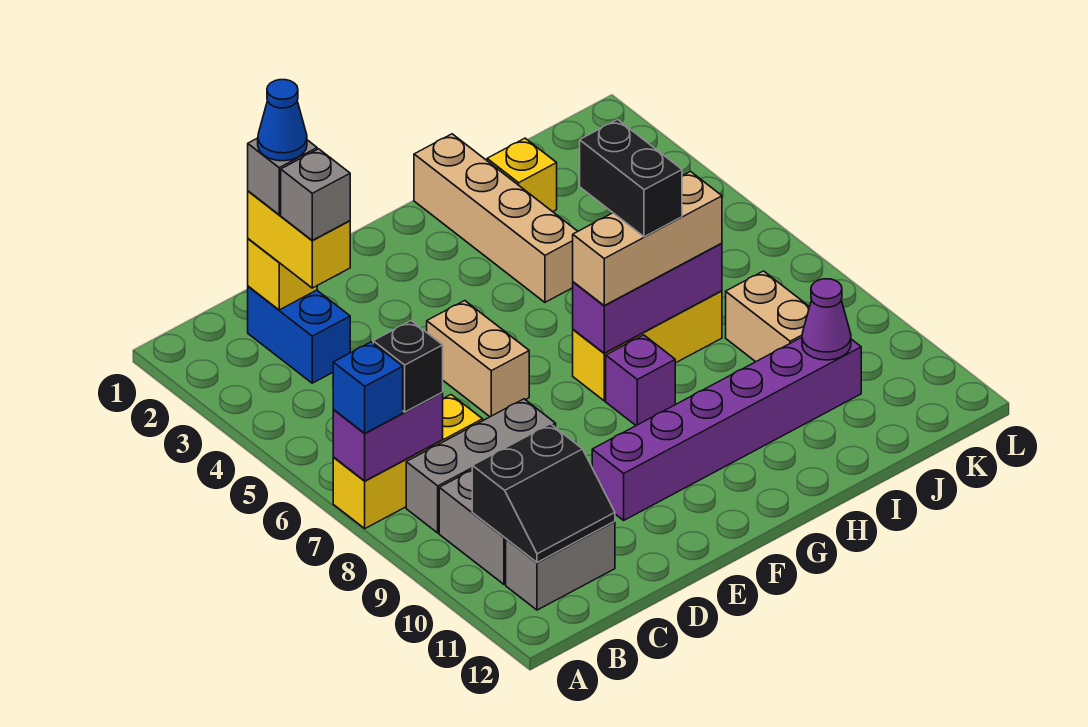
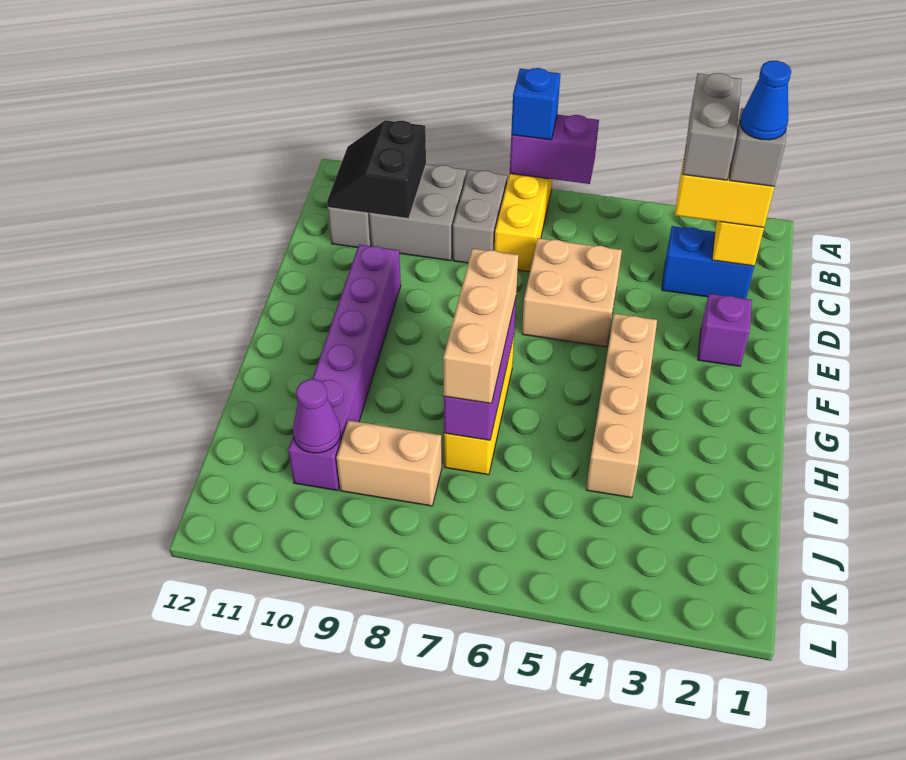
purple brick A7:B7 level 2 -> purple brick A6:A7 level 2
black brick B7 level 3 -> none
grey brick B8:D8 level 1 -> grey brick B8:C8 level 1
grey brick C3 level 4 -> grey brick B3:C3 level 4
tan brick E5:E6 level 1 -> tan brick D5:E6 level 1
purple brick G8 level 1 -> purple brick E2 level 1
tan brick H1:H4 level 1 -> tan brick F4:I4 level 1
black brick H6:H7 level 4 -> none
yellow brick I2 level 1 -> none

